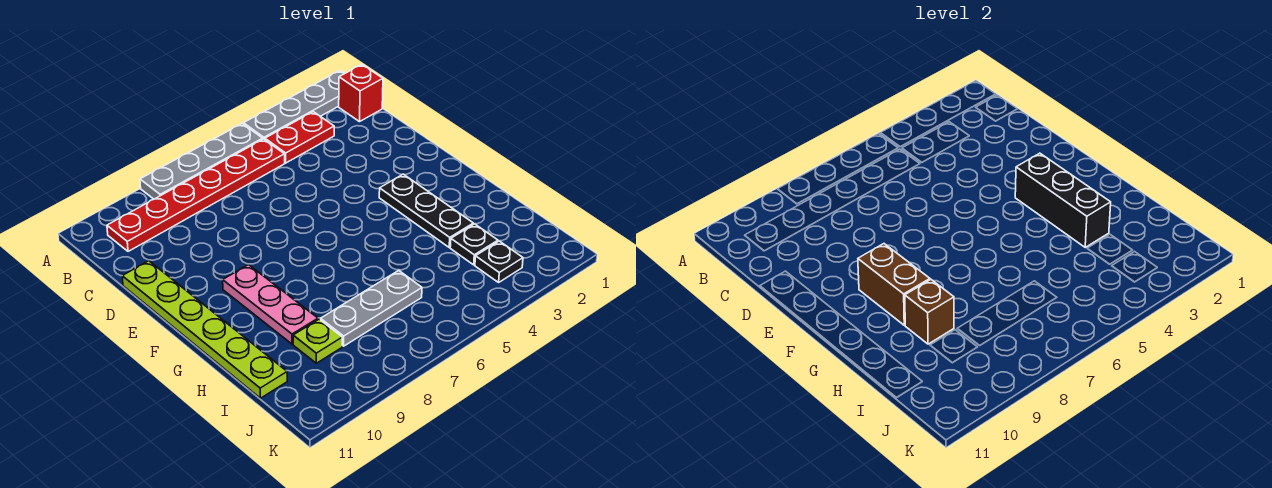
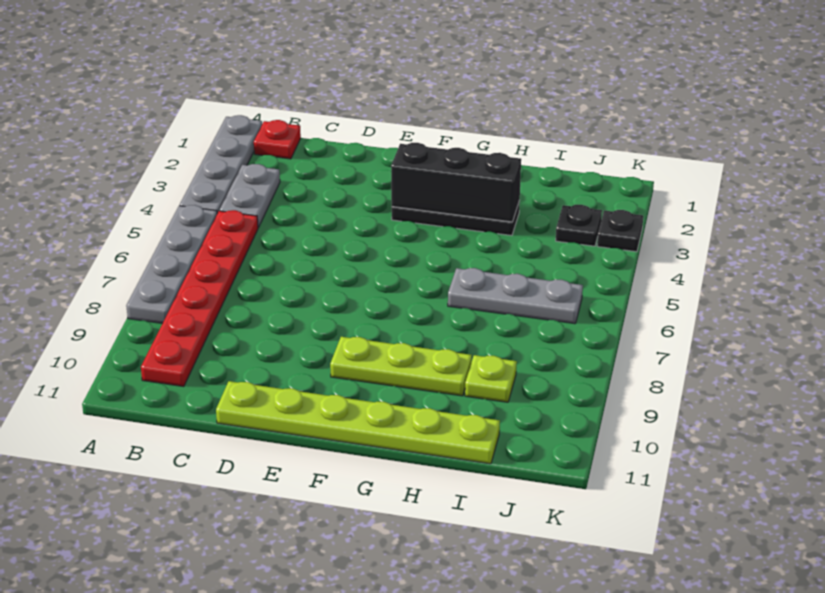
red brick B1 level 1 -> red plate B1 level 1
red plate B3:B4 level 1 -> grey plate B3:B4 level 1
pink plate F9:H9 level 1 -> lime plate F9:H9 level 1
brown brick F9:G9 level 2 -> none
brown brick H9 level 2 -> none
black plate I3 level 1 -> black plate K3 level 1
grey plate I6:I8 level 1 -> grey plate H6:J6 level 1

